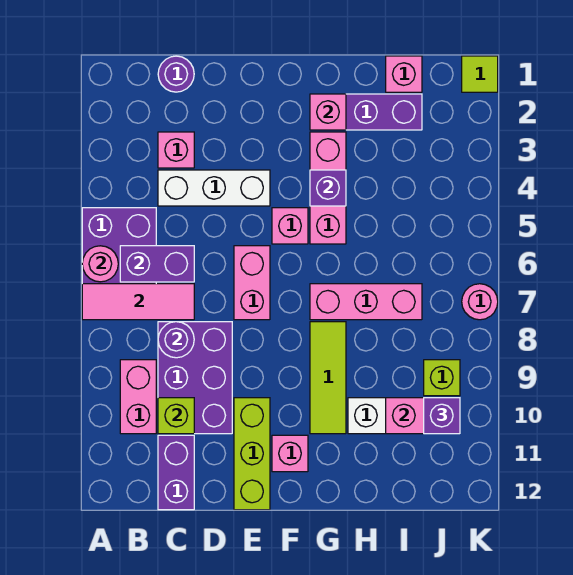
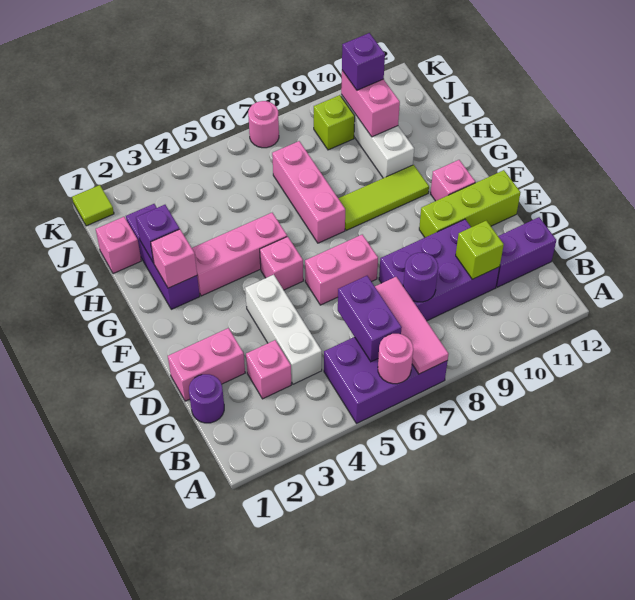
pink brick B9:B10 level 1 -> pink brick D1:D2 level 1
purple brick G4 level 2 -> purple brick H2 level 2

